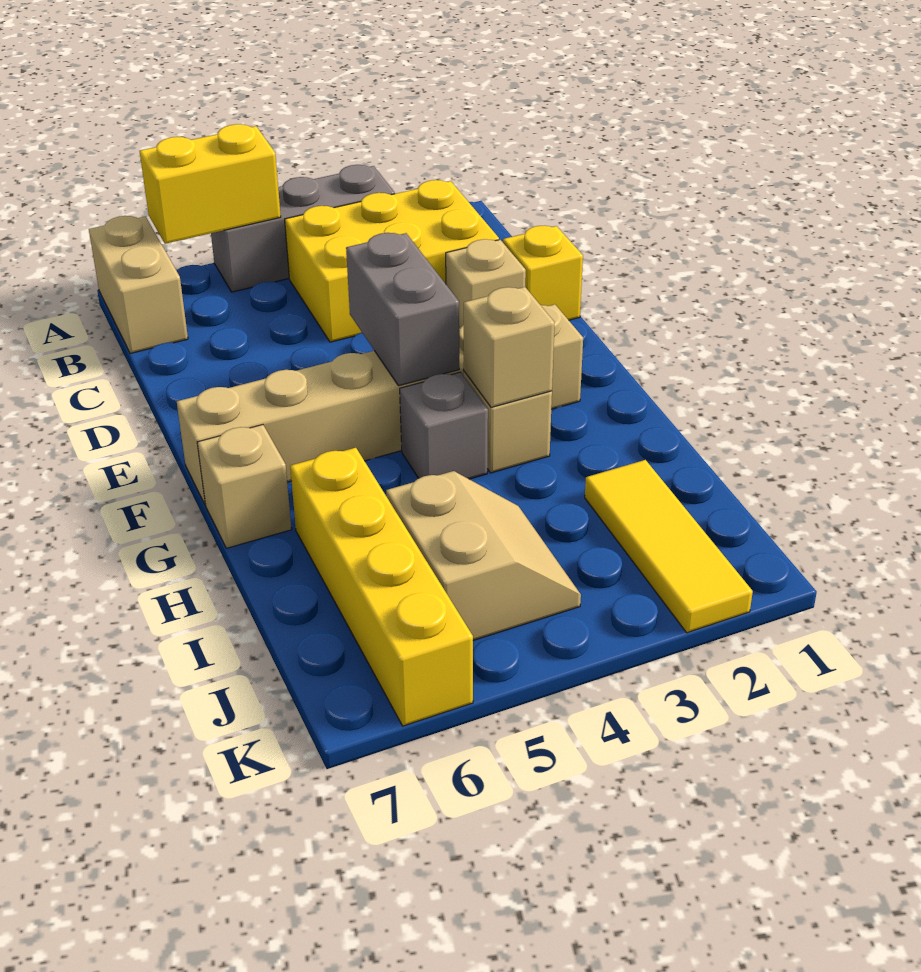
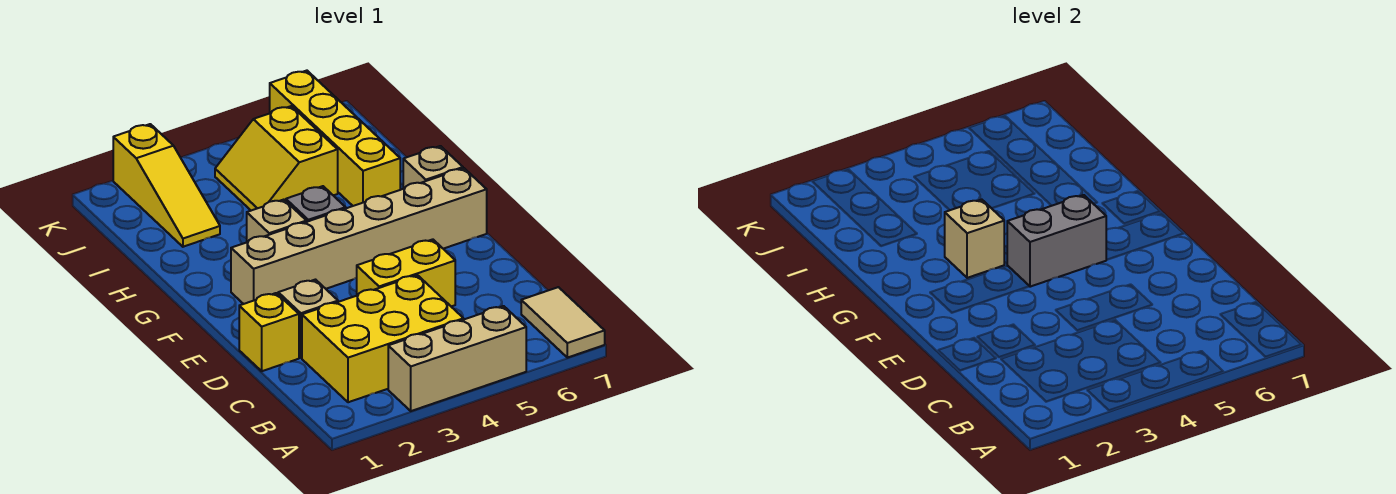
grey brick A3:A5 level 1 -> tan brick A3:A5 level 1
yellow brick A5:A6 level 2 -> yellow brick D4:D5 level 1
tan brick A7:B7 level 1 -> tan tile A7:B7 level 1
grey brick E4:F4 level 2 -> grey brick F4:F5 level 2
yellow tile I2:K2 level 1 -> yellow slope I2:K2 level 1 top K
tan slope I4:J5 level 1 top 5 -> yellow slope I4:J5 level 1 top 5

